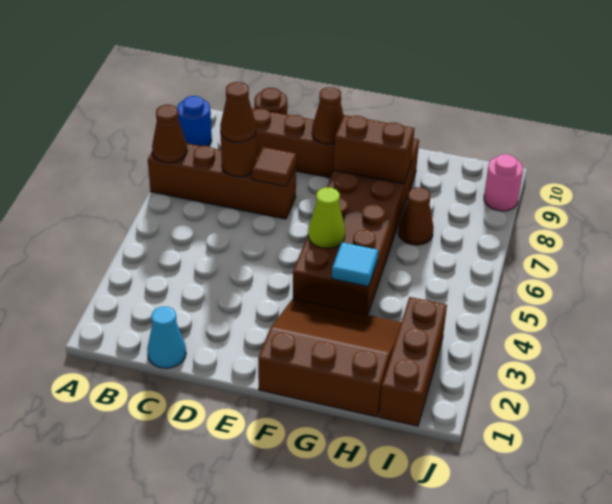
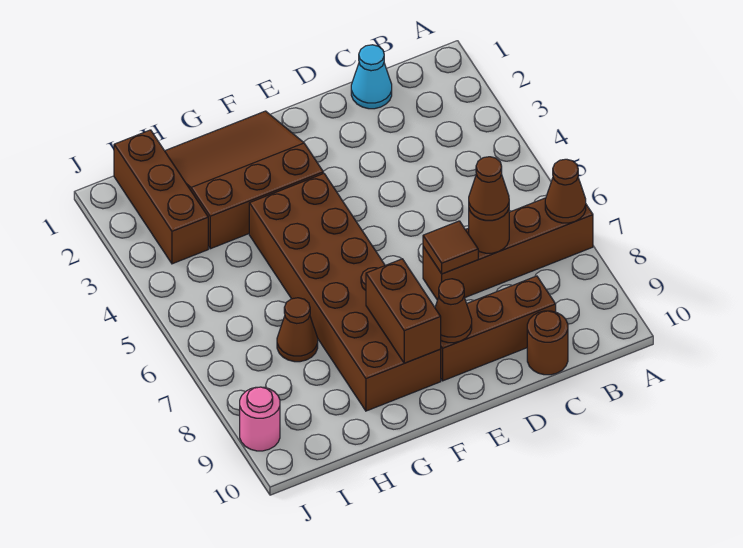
blue round brick A9 level 1 -> none
brown slope F1:H3 level 1 top 1 -> brown slope F1:H3 level 1 top 3
lime cone F5 level 2 -> none
brown brick F8:G8 level 2 -> brown brick F8:F9 level 2
cyan tile G4 level 2 -> none

